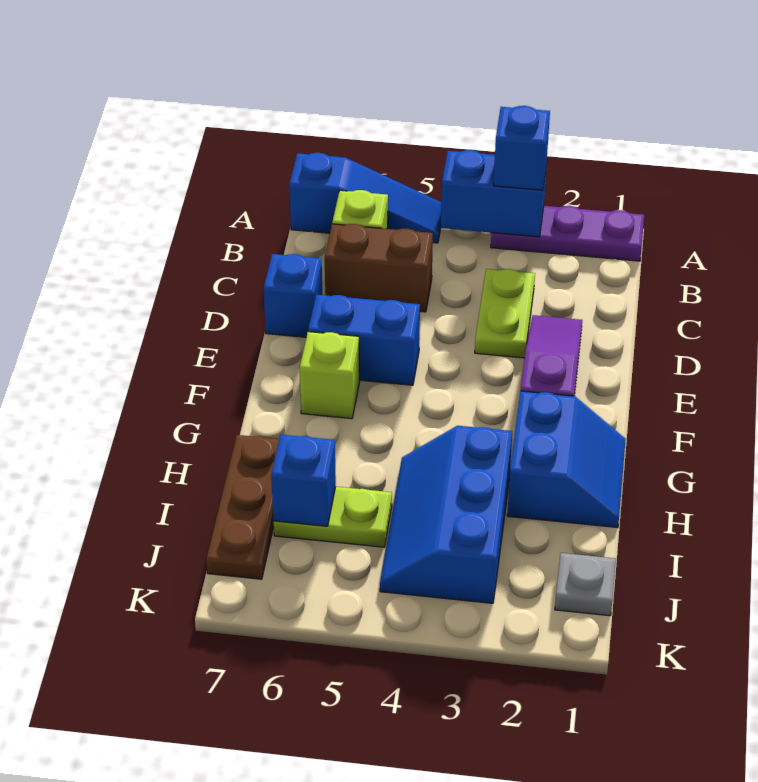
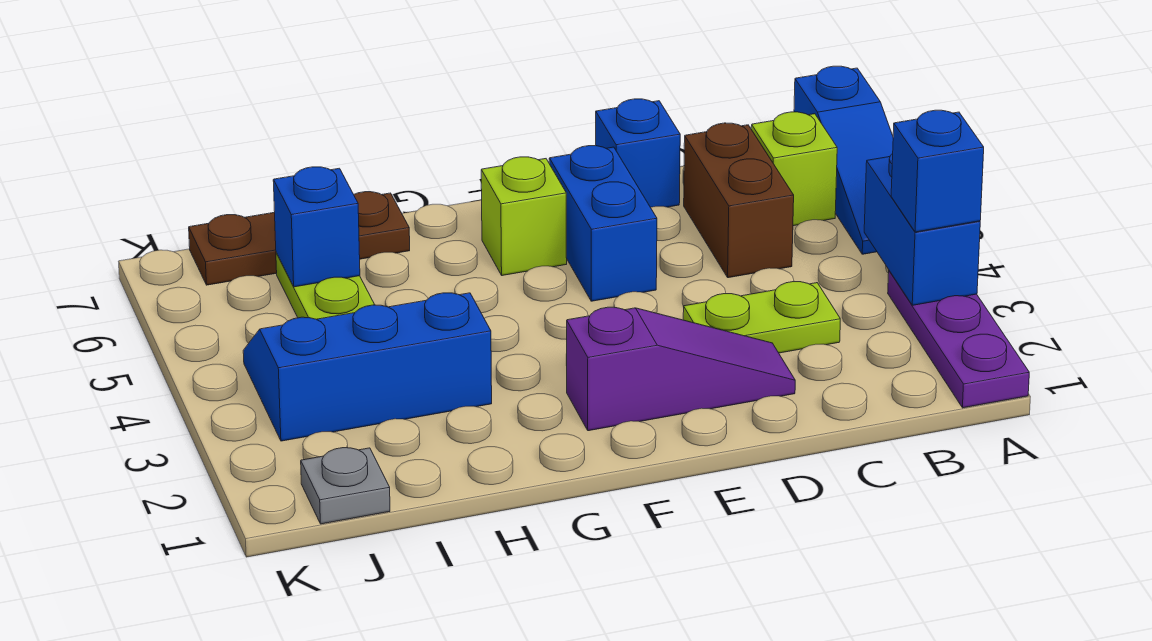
blue slope G1:H2 level 1 top 2 -> none

